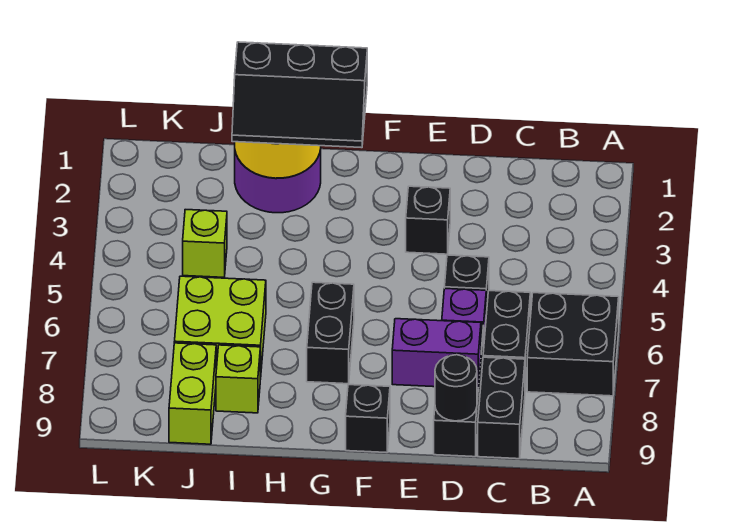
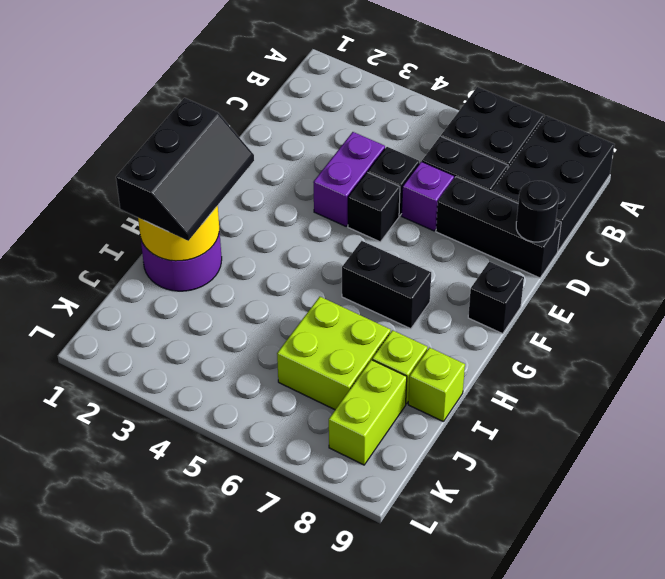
black brick C8:C9 level 1 -> black brick A8:C9 level 1
purple brick D8:E8 level 2 -> purple brick D4:E4 level 1
black brick E3 level 1 -> black brick E5 level 1
lime brick J4 level 1 -> lime brick I9 level 1
lime brick J8:J9 level 1 -> lime brick J8:K8 level 1

